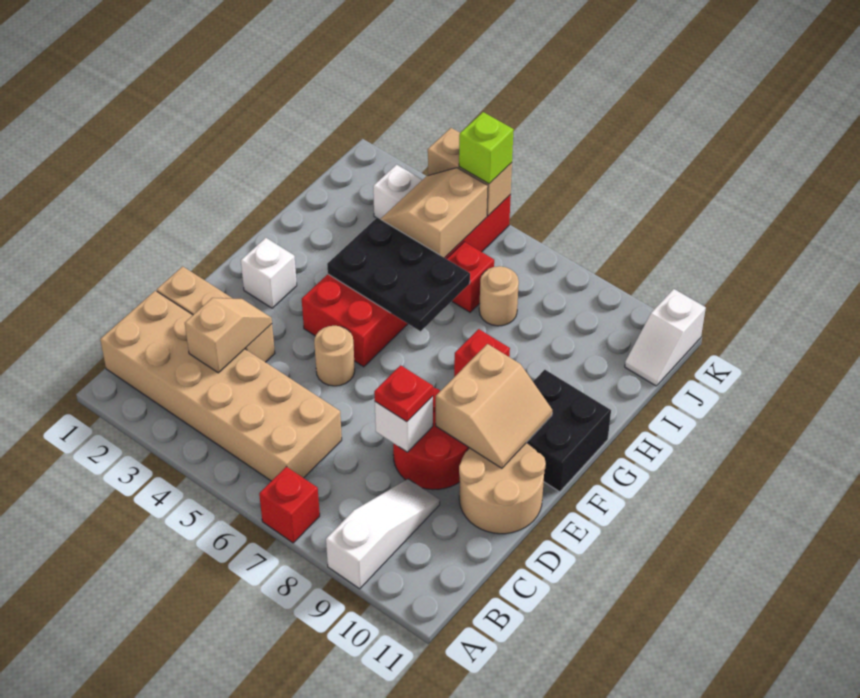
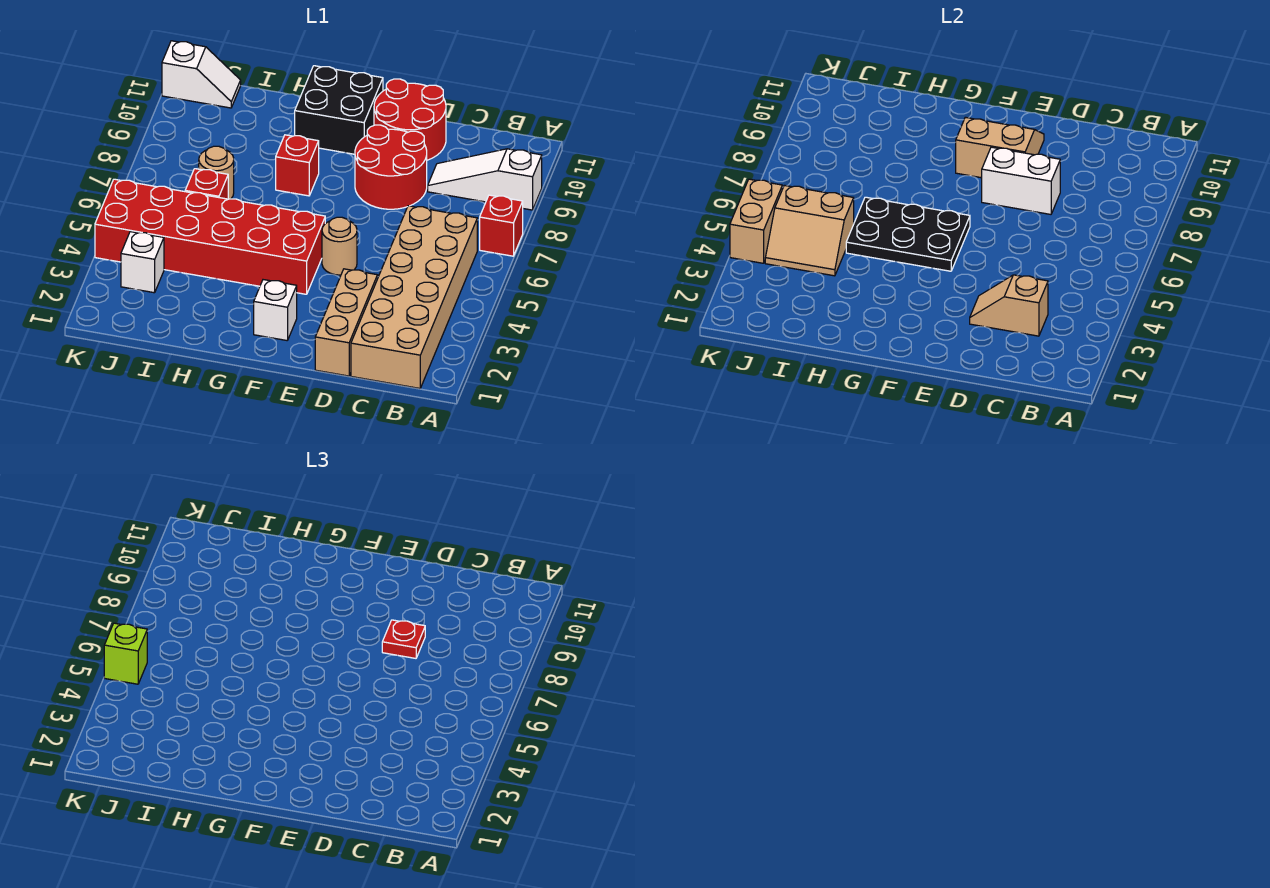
white brick D8 level 2 -> white brick D8:E8 level 2
tan round brick D10:E11 level 1 -> red round brick D10:E11 level 1
black plate G4:H6 level 2 -> black plate F5:H6 level 2

